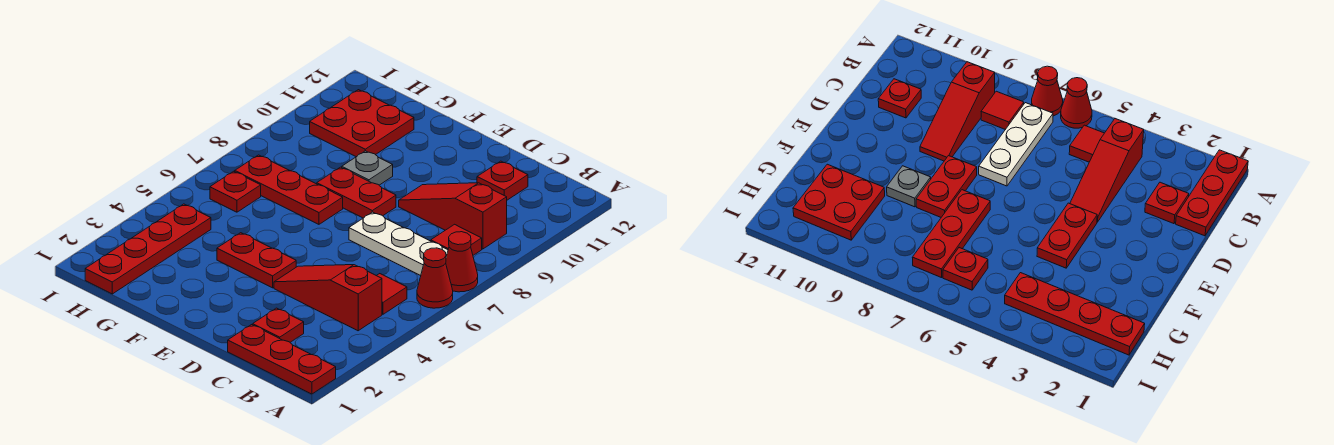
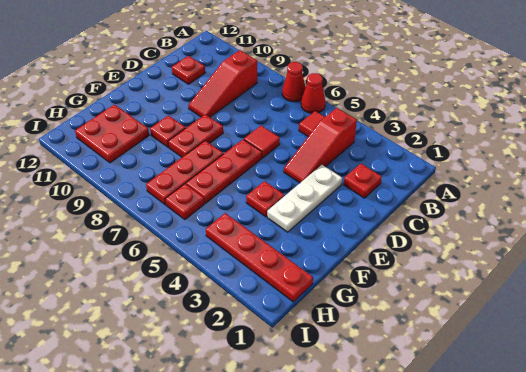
red plate A1:C1 level 1 -> red plate E6:G6 level 1
white plate B7:D7 level 1 -> white plate D3:F3 level 1
red tile B8 level 1 -> red tile D6 level 1
red plate E4:F4 level 1 -> red plate F4 level 1
grey plate F9 level 1 -> red plate F9 level 1

